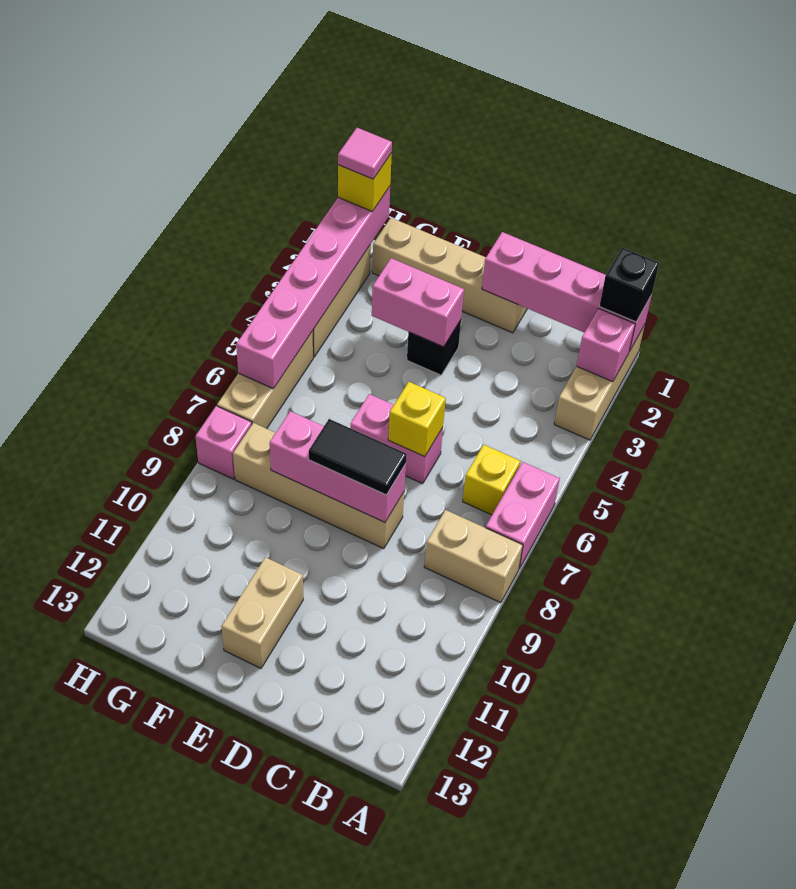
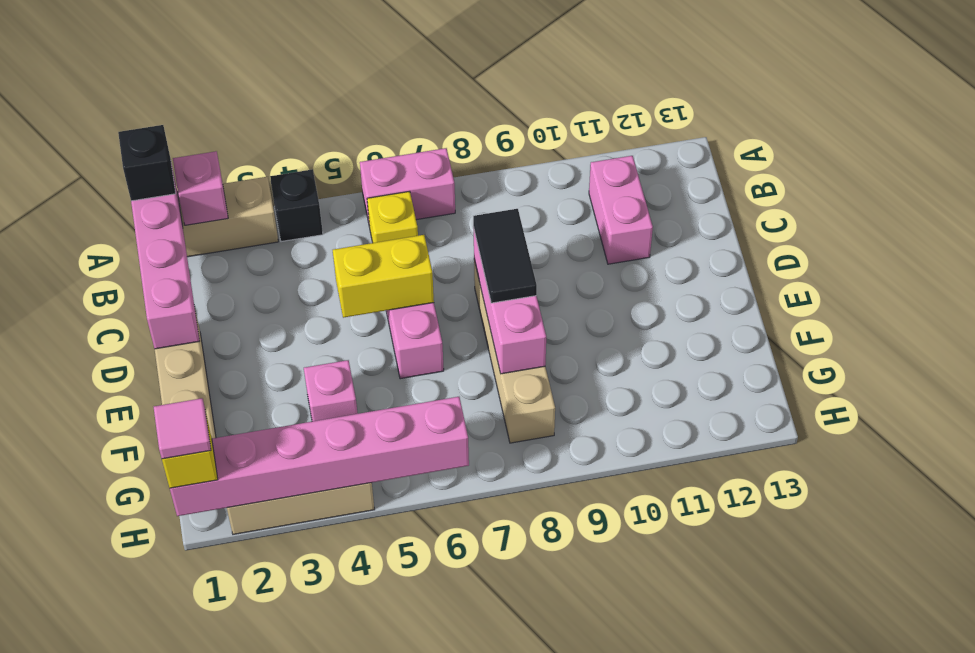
tan brick A8:B8 level 1 -> none
yellow brick D6 level 2 -> yellow brick D5:D6 level 2
black brick E3 level 1 -> black brick A4 level 1
pink brick E3:F3 level 2 -> pink brick B11:C11 level 1
tan brick E11:E12 level 1 -> none
tan brick H5:H7 level 1 -> none
pink brick H8 level 1 -> pink brick F4 level 1

